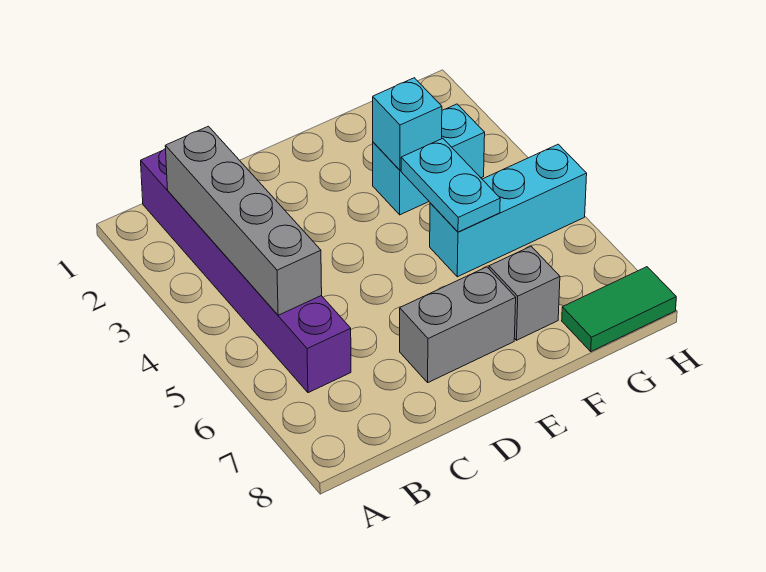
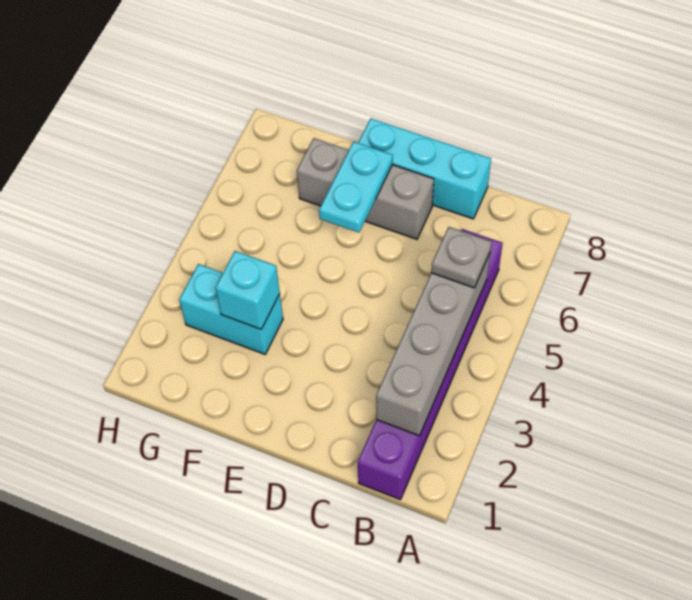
none -> grey plate B5 level 3
cyan plate F4:F5 level 2 -> cyan plate E6:E7 level 2
cyan brick F5:H5 level 1 -> cyan brick C8:E8 level 1
green tile G8:H8 level 1 -> none

